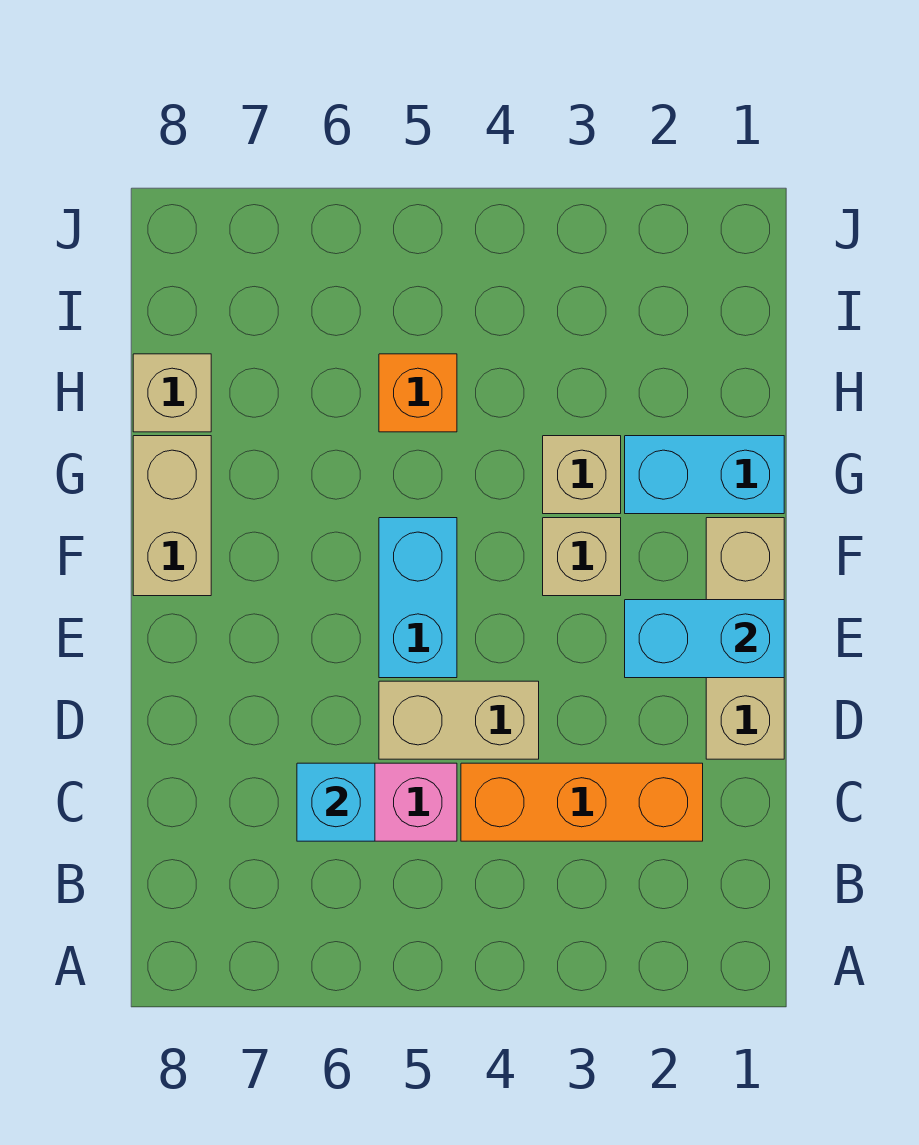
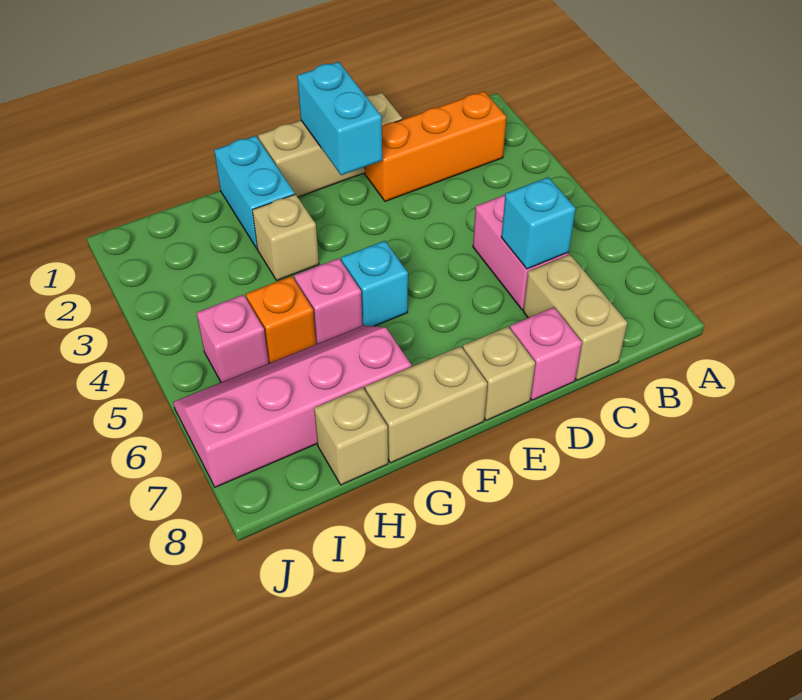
orange brick C2:C4 level 1 -> orange brick B2:D2 level 1
tan brick D4:D5 level 1 -> tan brick C7:C8 level 1
none -> pink brick D8 level 1
cyan brick E5:F5 level 1 -> cyan brick F5 level 1
tan brick F3 level 1 -> tan brick E8 level 1
none -> pink brick G5 level 1
none -> pink slope G6:J7 level 1 top 7
none -> pink brick I5 level 1

